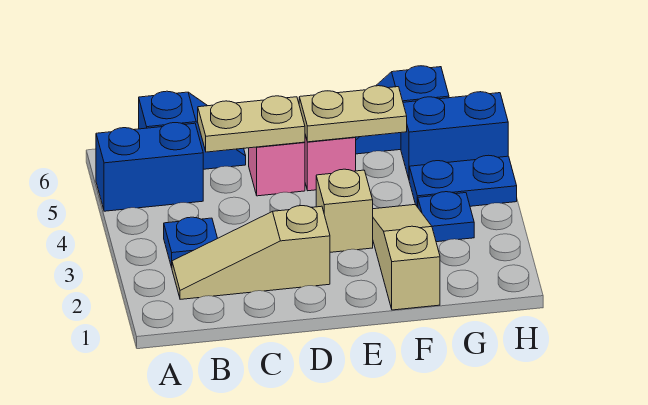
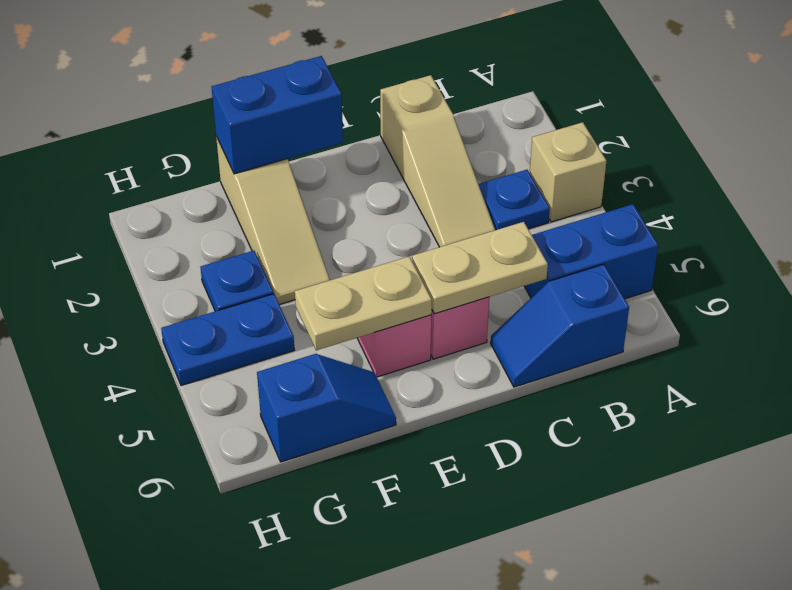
tan slope B2:D2 level 1 top D -> tan slope C1:C3 level 1 top 1
tan brick E3 level 1 -> tan brick A3 level 1
blue brick G5:H5 level 1 -> blue brick E1:F1 level 2

